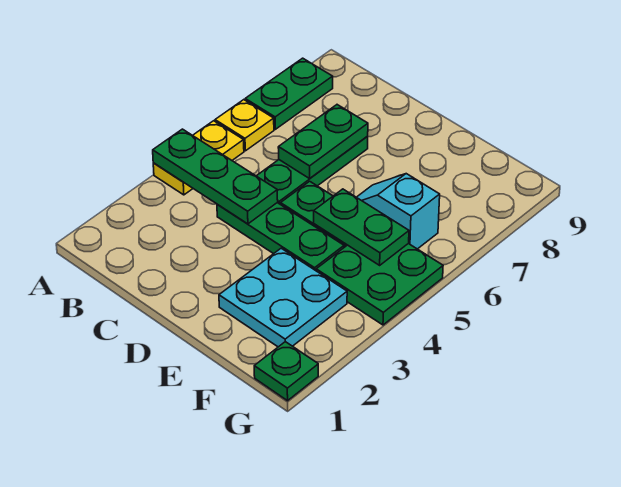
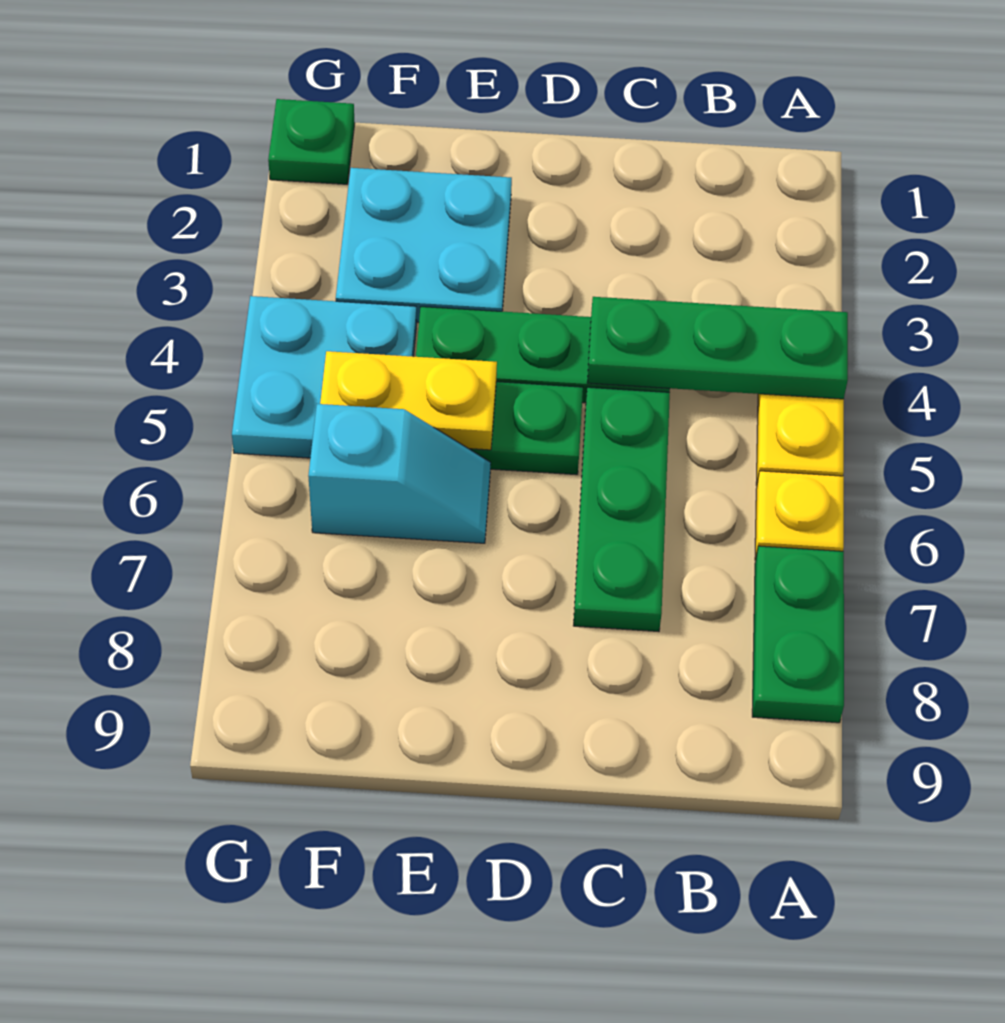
green plate C6:C7 level 2 -> none
green plate E5:F5 level 2 -> yellow plate E5:F5 level 2
green plate F4:G5 level 1 -> cyan plate F4:G5 level 1

